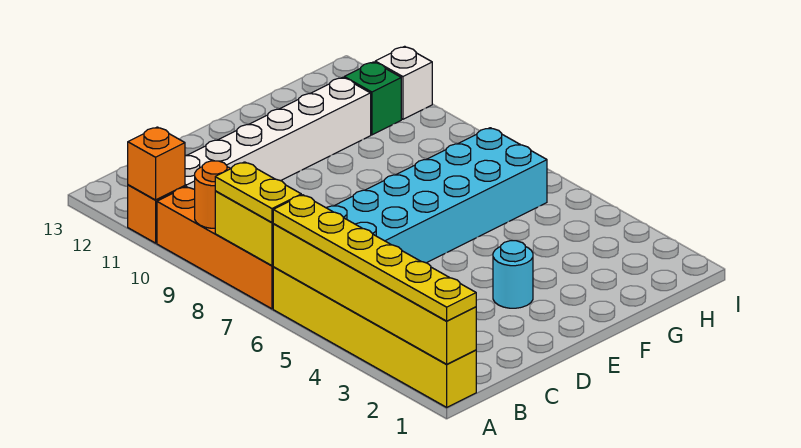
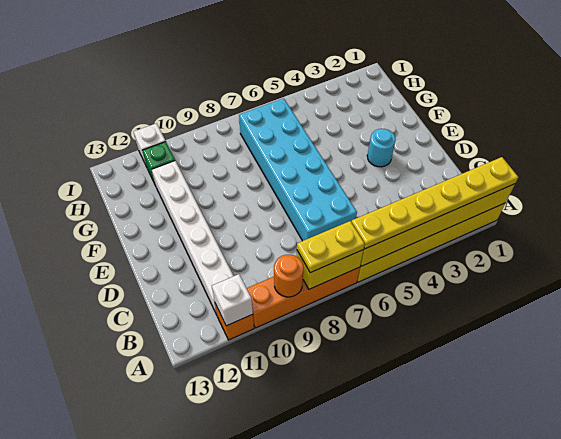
orange brick A11 level 2 -> white brick A11 level 2

